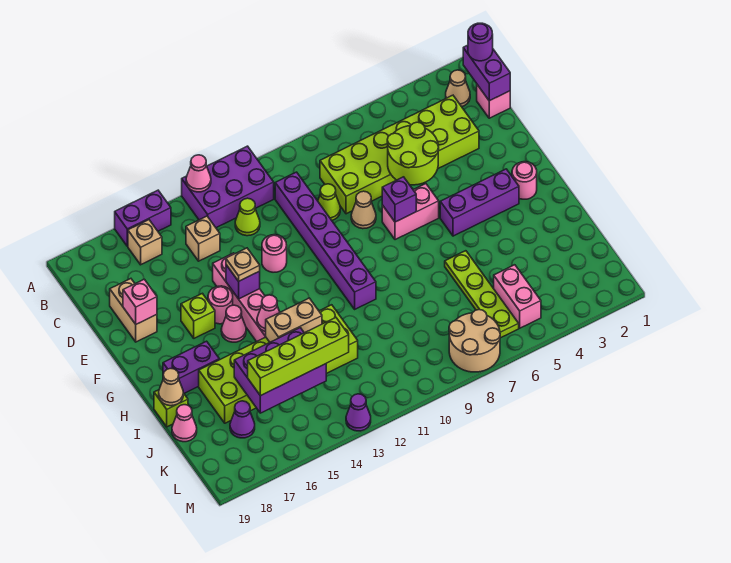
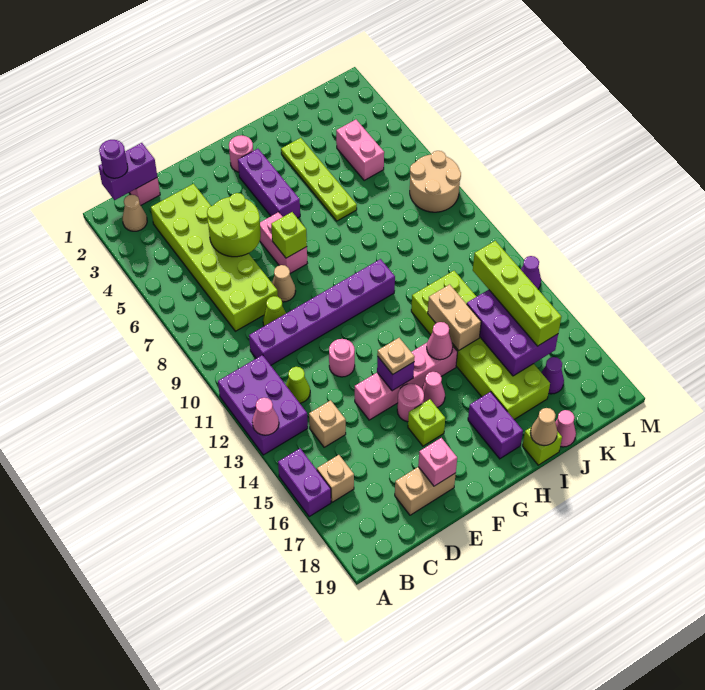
purple brick F7 level 2 -> lime brick F7 level 2
lime plate I6:L6 level 1 -> lime plate I3:I6 level 1
pink brick K5:L5 level 1 -> pink brick K4:K5 level 1

